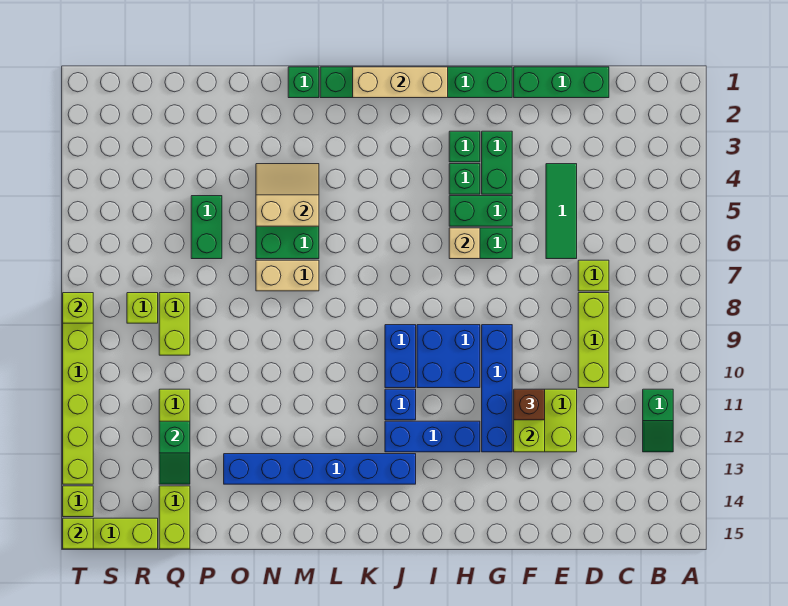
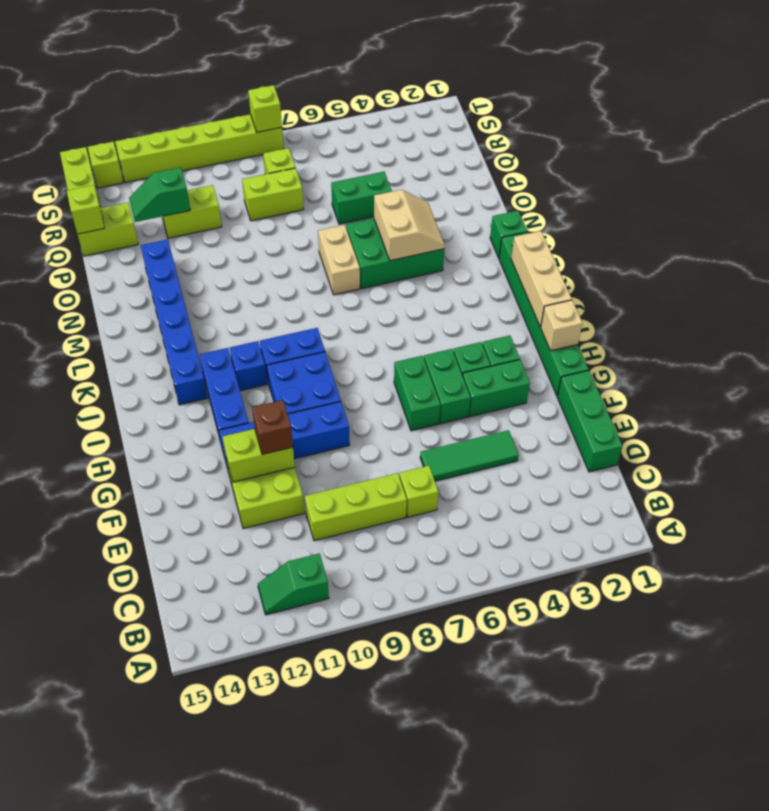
tan brick H6 level 2 -> tan brick H1 level 2
lime brick T15 level 2 -> lime brick Q15 level 2

